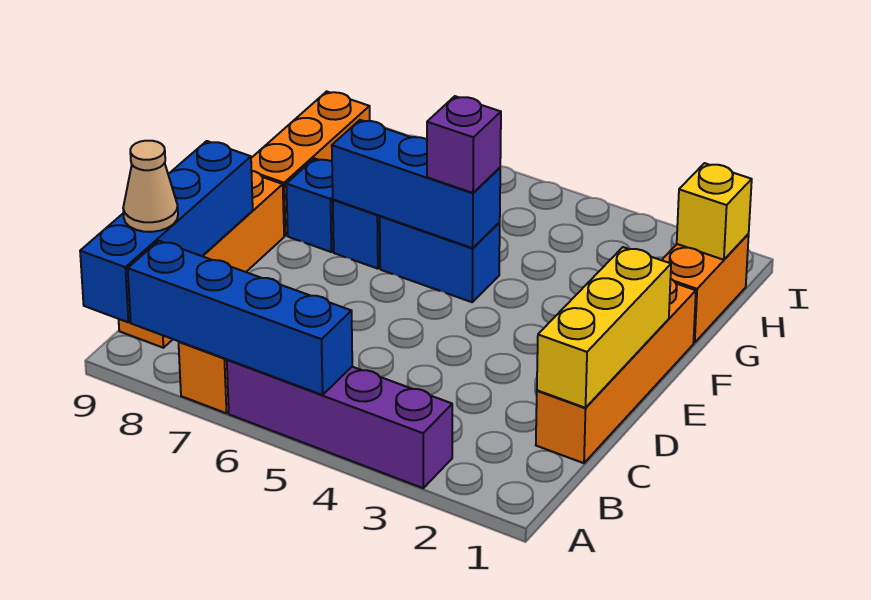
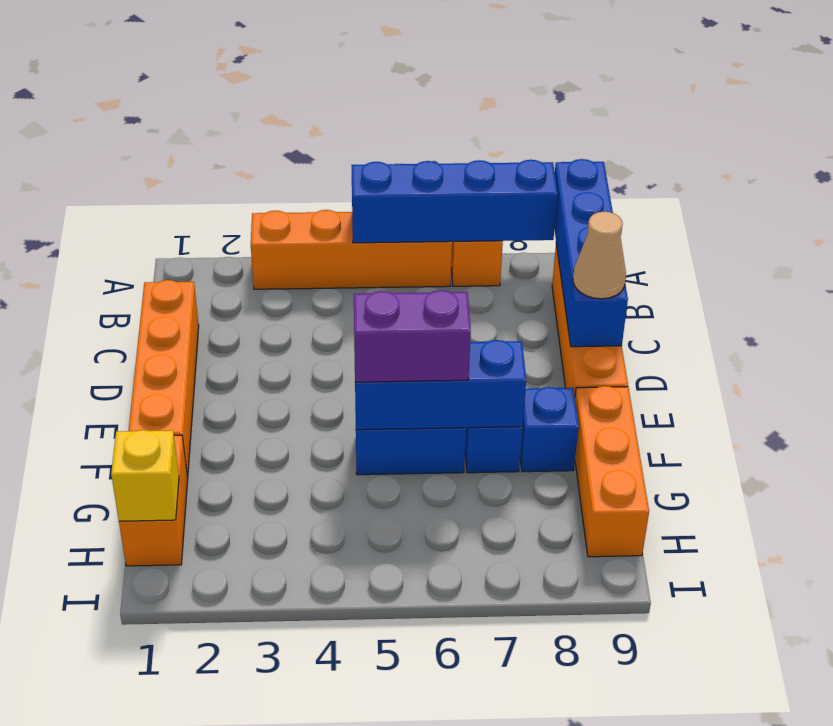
purple brick A3:A6 level 1 -> orange brick A3:A6 level 1
tan cone B9 level 3 -> tan cone D9 level 3
yellow brick C1:E1 level 2 -> none
purple brick F5 level 3 -> purple brick F5:F6 level 3

